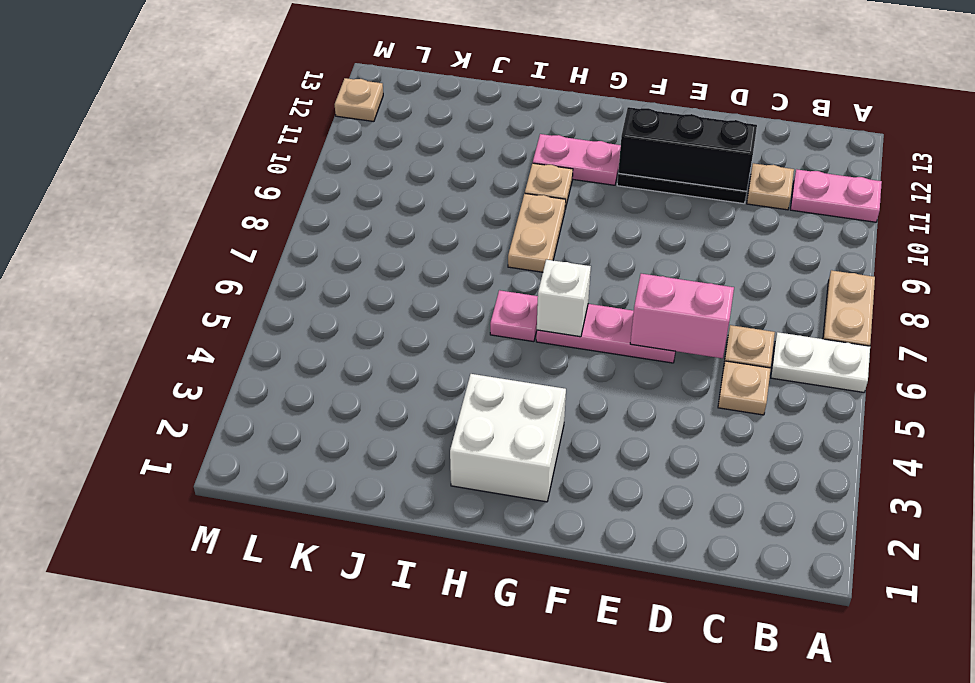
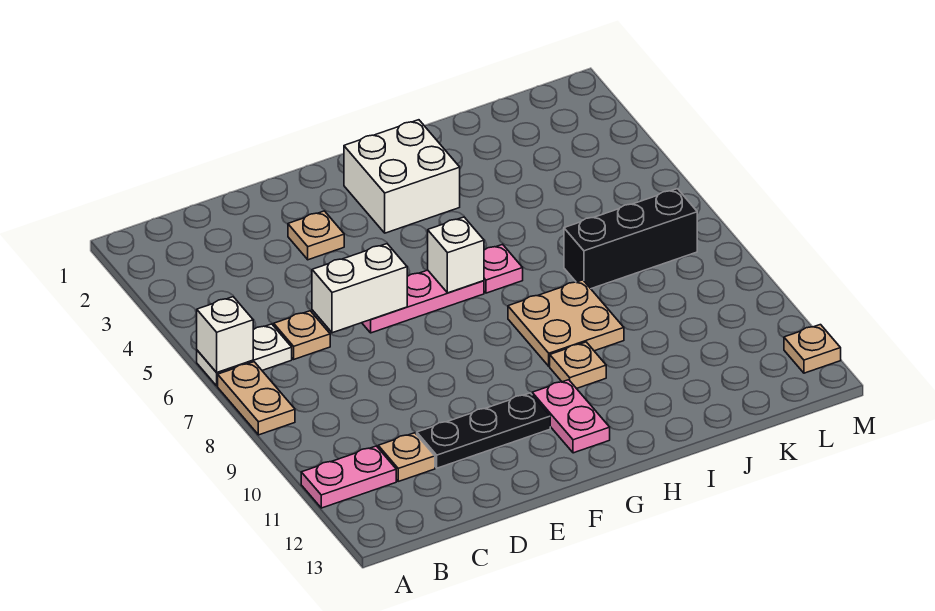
none -> white brick A6 level 2
tan plate C5 level 1 -> tan plate E3 level 1
pink brick D6:E6 level 2 -> white brick D6:E6 level 2
black brick D11:F11 level 2 -> black brick J7:L7 level 1
pink plate G11:H11 level 1 -> pink plate G11:G12 level 1
tan plate H8:H9 level 1 -> tan plate H8:I9 level 1

